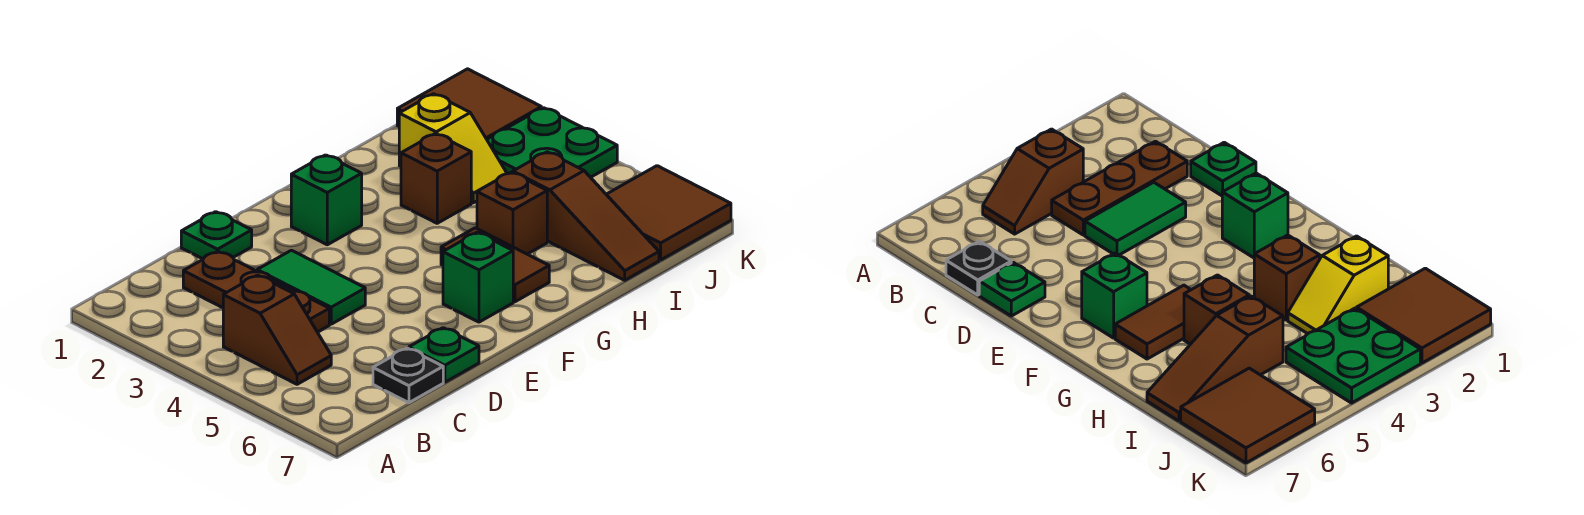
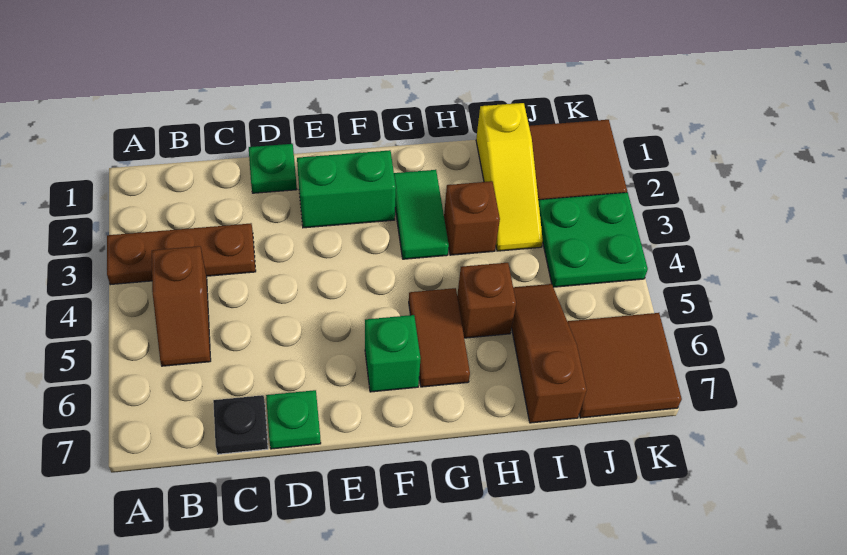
brown plate C2:C4 level 1 -> brown plate A3:C3 level 1
green tile D3:D4 level 1 -> green tile G2:G3 level 1
green brick F2 level 1 -> green brick E2:F2 level 1
yellow slope I2:I3 level 1 top 2 -> yellow slope I1:I3 level 1 top 1
brown slope I5:I7 level 1 top 5 -> brown slope I5:I7 level 1 top 7

